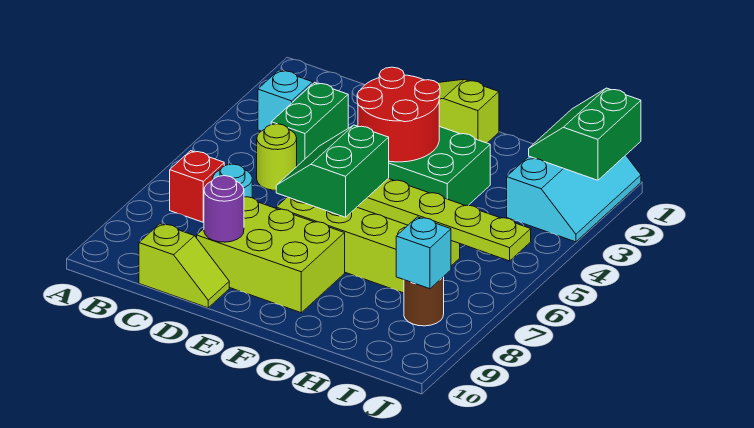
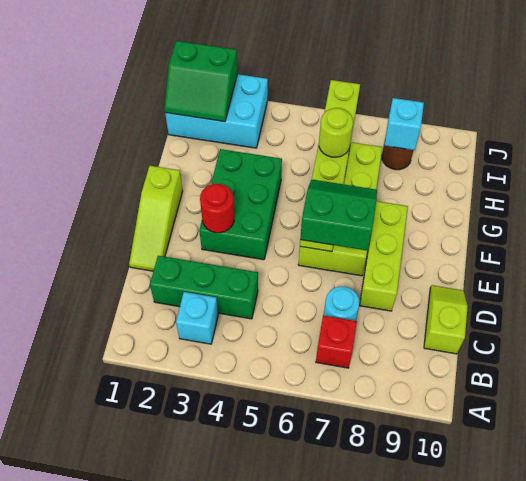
green brick C3:C4 level 1 -> green brick C2:C4 level 1
lime round brick C5 level 1 -> lime round brick H6 level 3
lime brick D8:F9 level 1 -> lime brick D8:F8 level 1
purple round brick D9 level 2 -> none
red round brick E3:F4 level 2 -> red round brick E3 level 2
green slope E6:F7 level 3 top F -> green slope E6:F7 level 3 top E
cyan slope I1:J3 level 1 top I -> cyan brick I1:J3 level 1

